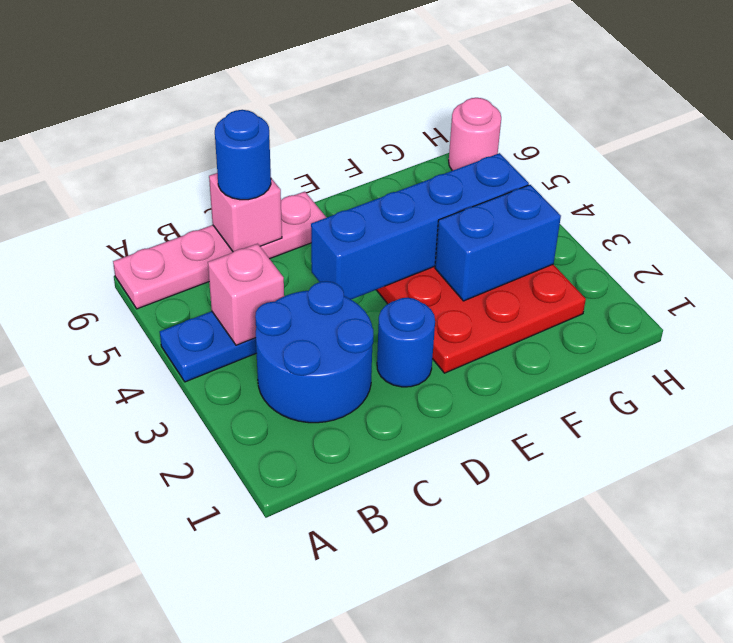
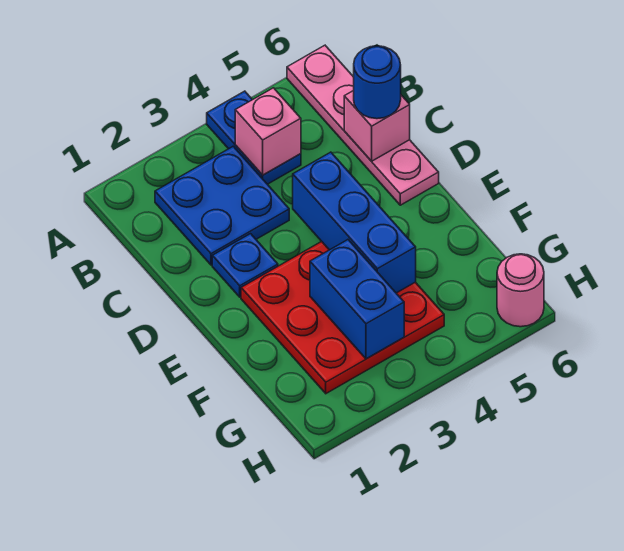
blue round brick B2:C3 level 1 -> blue plate B2:C3 level 1
blue round brick D2 level 1 -> blue plate D2 level 1
blue brick D4:G4 level 2 -> blue brick D4:F4 level 2

